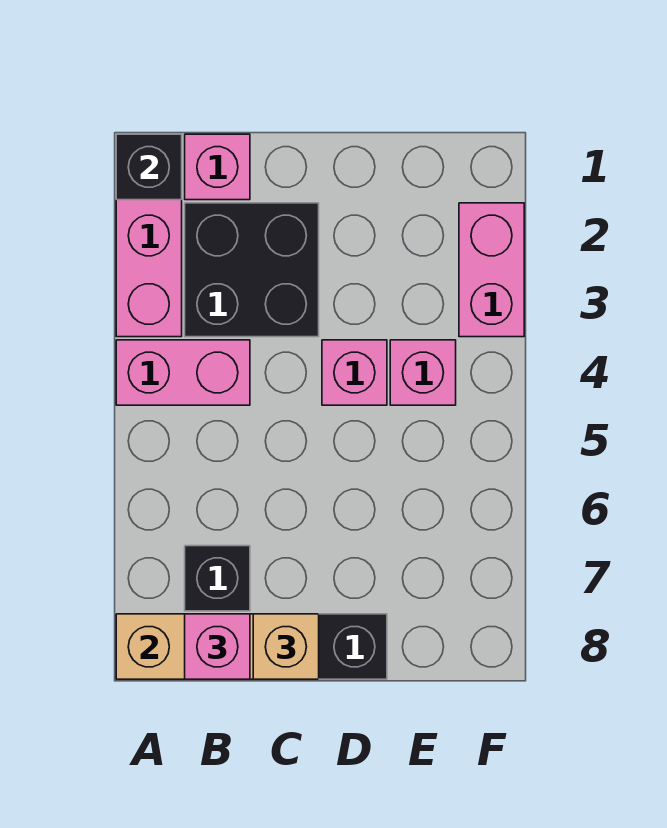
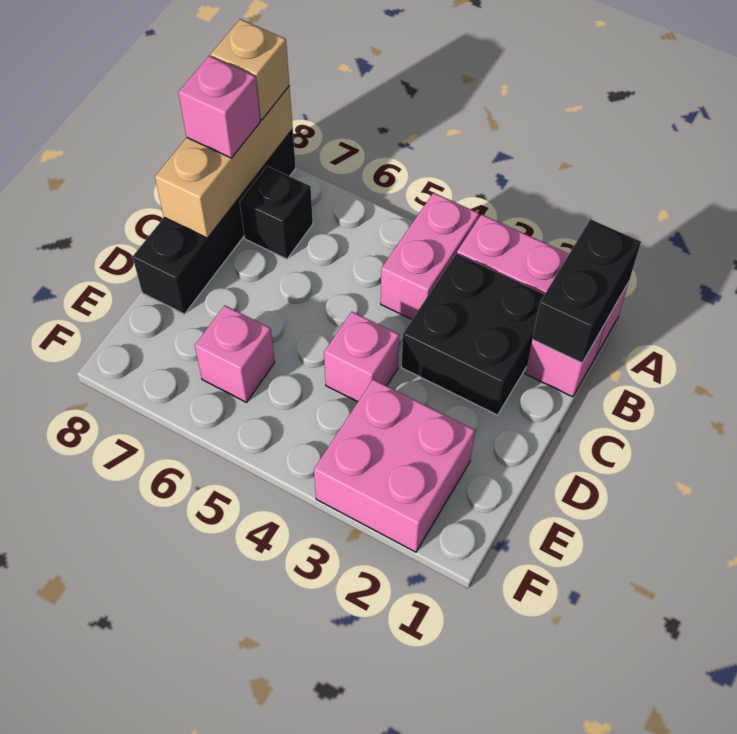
black brick A1 level 2 -> black brick A1:B1 level 2
tan brick C8 level 3 -> tan brick A8 level 3
pink brick E4 level 1 -> pink brick E6 level 1
pink brick F2:F3 level 1 -> pink brick E2:F3 level 1

